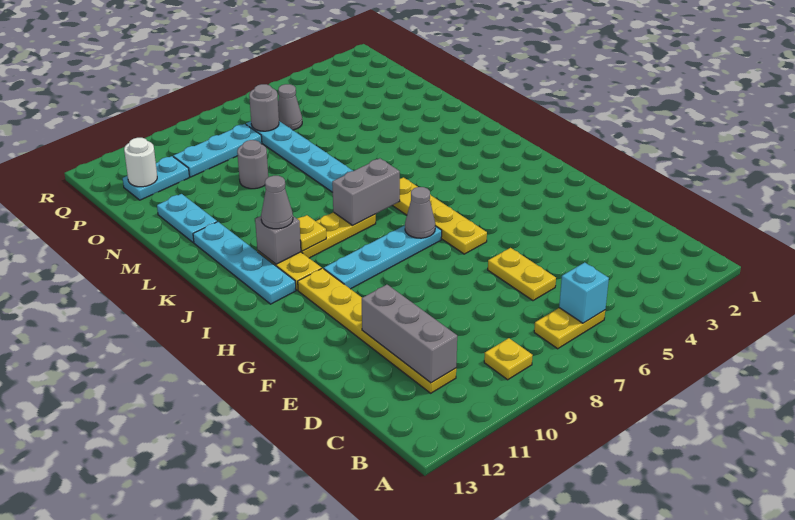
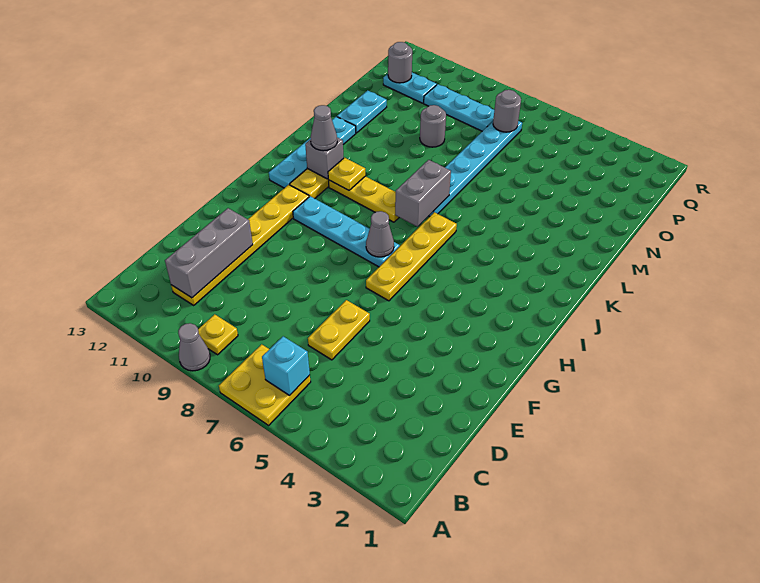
yellow plate B6:B7 level 1 -> yellow plate A6:B7 level 1
grey brick J7:J8 level 2 -> grey brick J7:K7 level 2
grey cone P6 level 1 -> grey cone A9 level 1
white round brick P12 level 2 -> grey round brick P12 level 2

